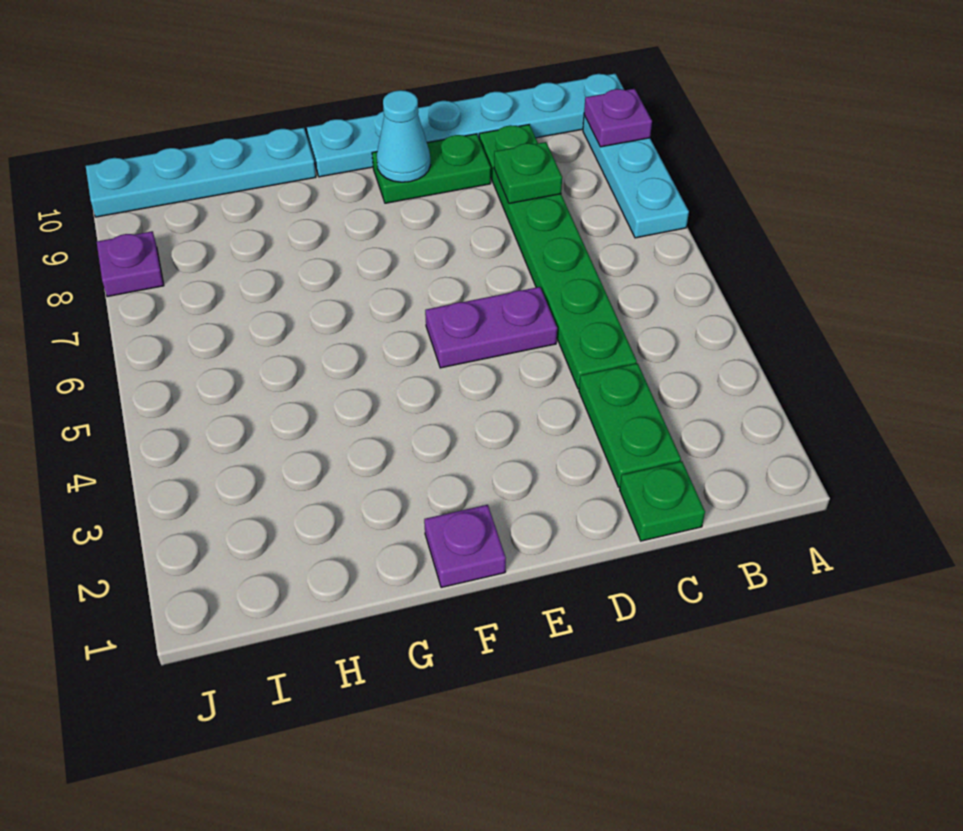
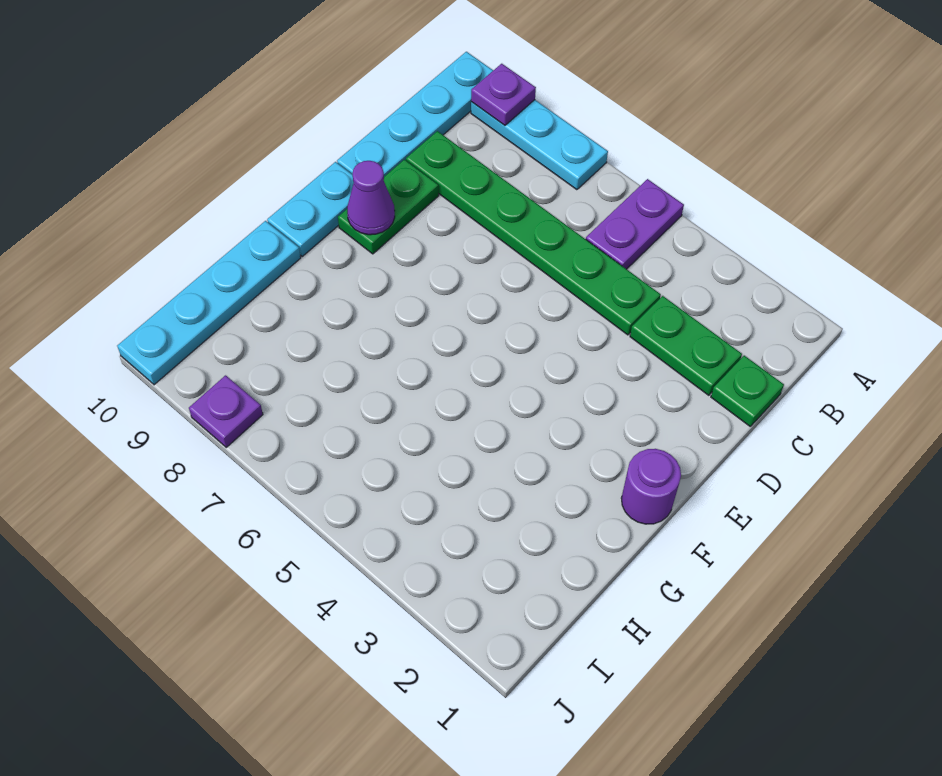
green plate C8 level 2 -> none
purple plate D5:E5 level 1 -> purple plate A5:B5 level 1
cyan cone E9 level 2 -> purple cone E9 level 2
purple plate F1 level 1 -> purple round brick F1 level 1

